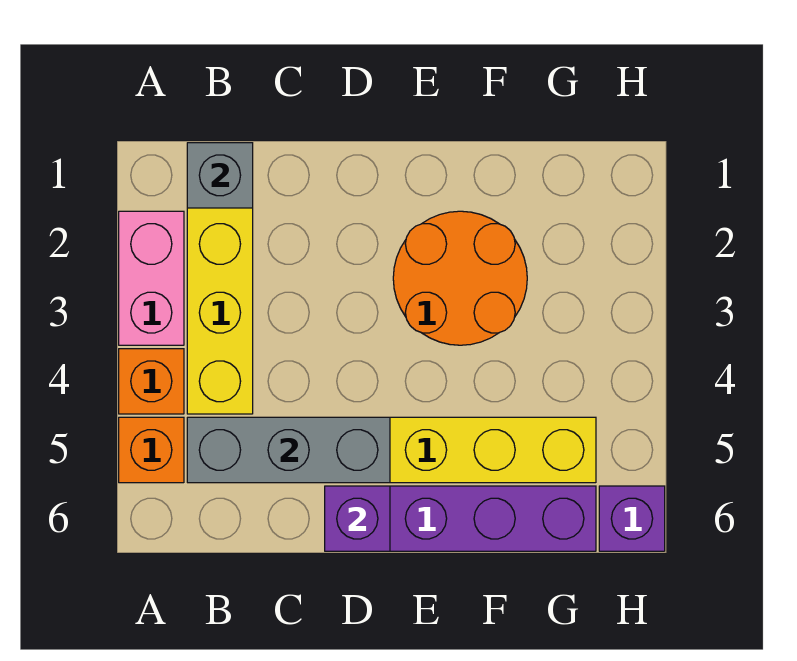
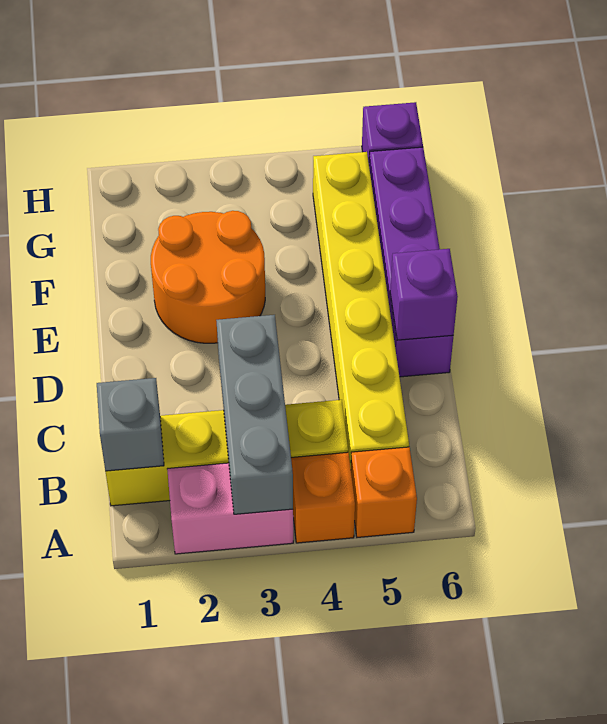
grey brick B5:D5 level 2 -> grey brick A3:C3 level 2

